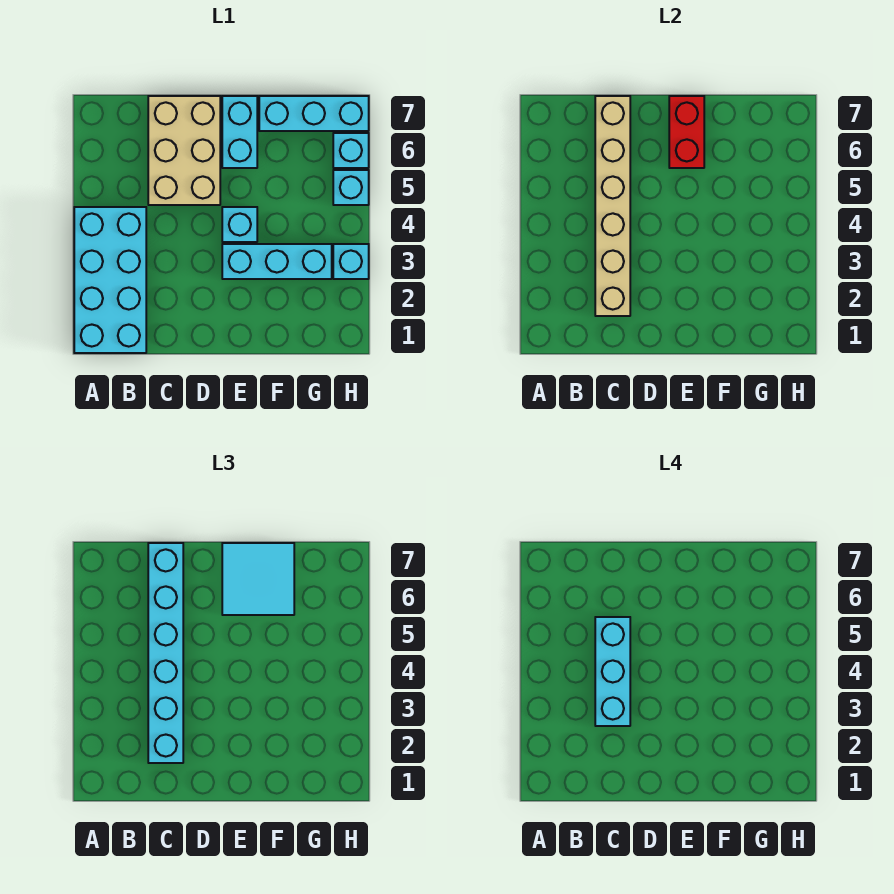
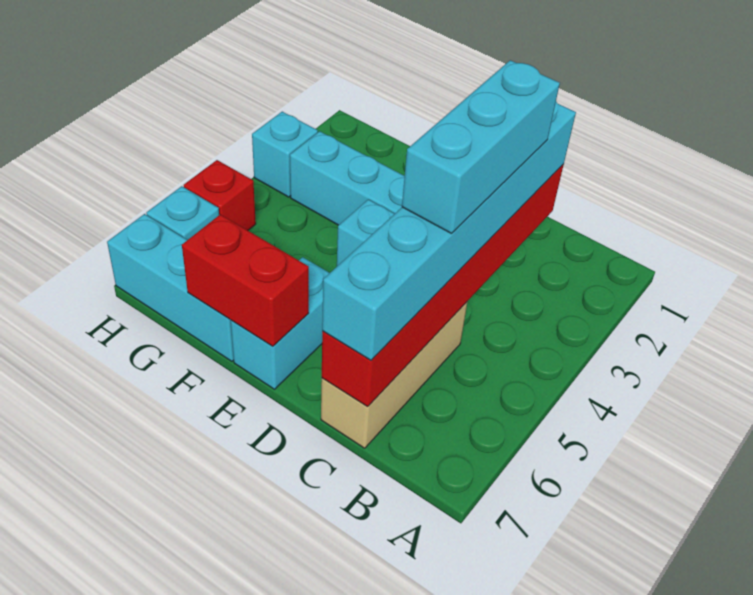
cyan brick A1:B4 level 1 -> none
tan brick C2:C7 level 2 -> red brick C2:C7 level 2
tan brick C5:D7 level 1 -> tan brick C5:C7 level 1
red brick E6:E7 level 2 -> red brick E7:F7 level 2
cyan tile E6:F7 level 3 -> none
cyan brick H5 level 1 -> red brick H5 level 1

